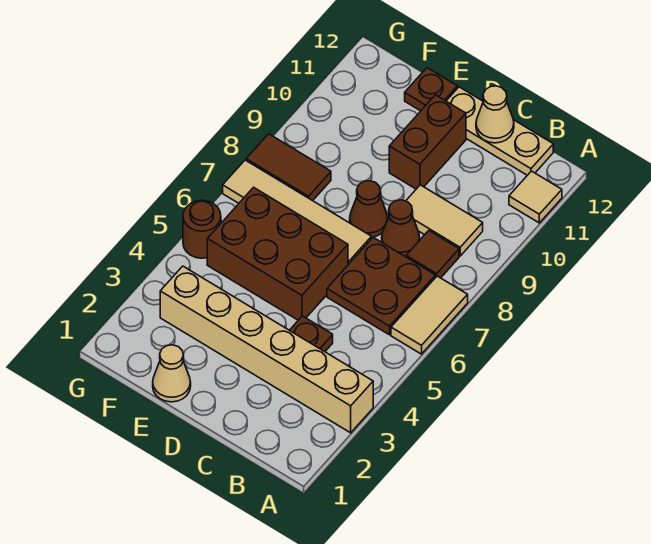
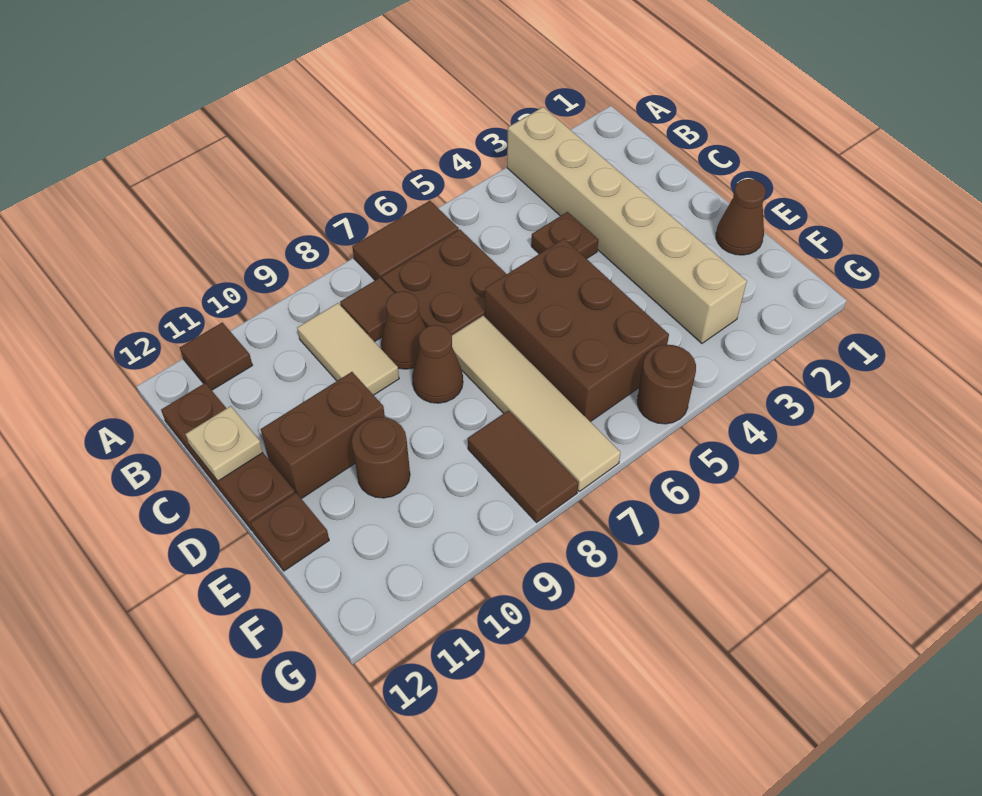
tan tile A6:A7 level 1 -> brown tile A6:A7 level 1
tan tile A11 level 1 -> brown tile A11 level 1
tan plate B12:D12 level 1 -> brown plate B12:D12 level 1
tan cone C12 level 2 -> tan plate C12 level 2
tan cone E1 level 1 -> brown cone E1 level 1
none -> brown round brick E10 level 1

